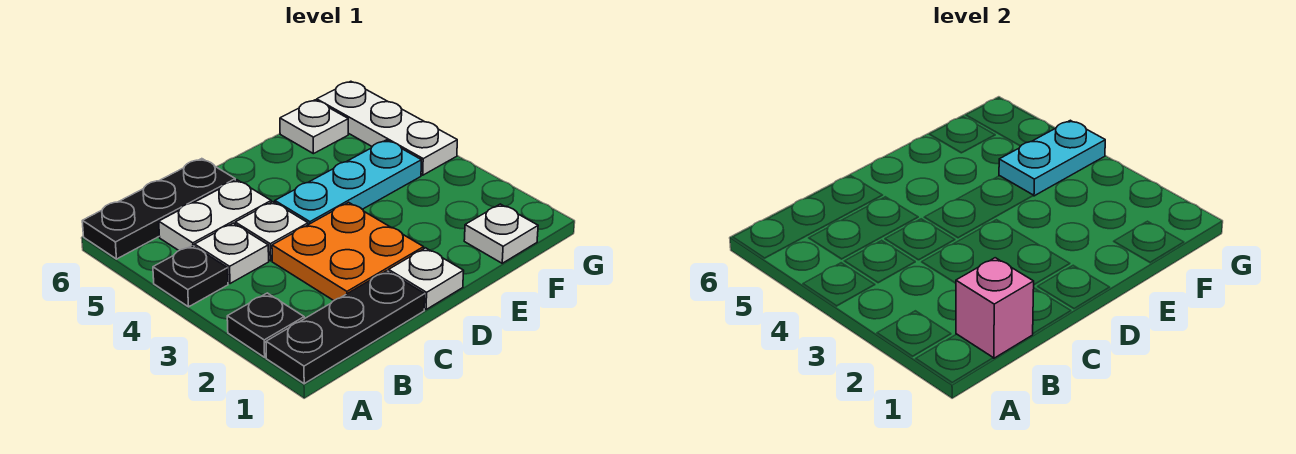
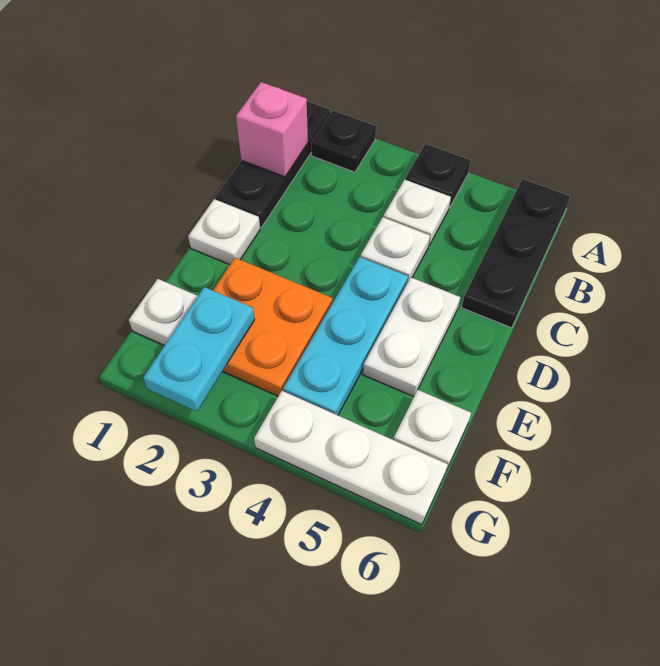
white plate B5:C5 level 1 -> white plate D5:E5 level 1
orange plate C2:D3 level 1 -> orange plate E2:F3 level 1
cyan plate F4:G4 level 2 -> cyan plate F2:G2 level 2

